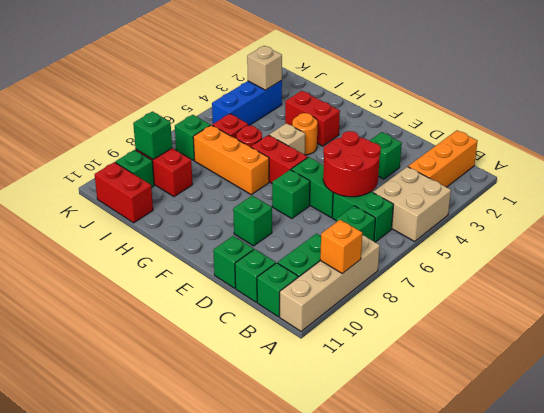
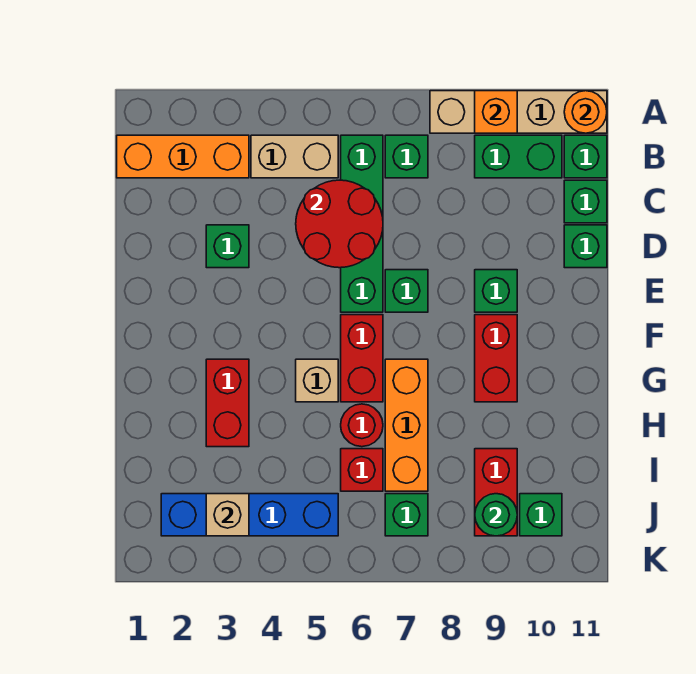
tan brick A4:B5 level 1 -> tan brick B4:B5 level 1
orange round brick G4 level 1 -> orange round brick A11 level 2
red brick I11:J11 level 1 -> red brick F9:G9 level 1
blue brick J3:J5 level 1 -> blue brick J2:J5 level 1
green brick J9 level 2 -> green round brick J9 level 2

